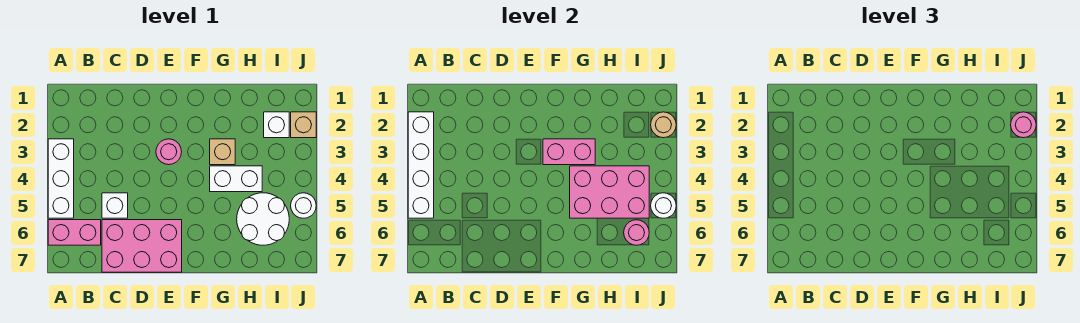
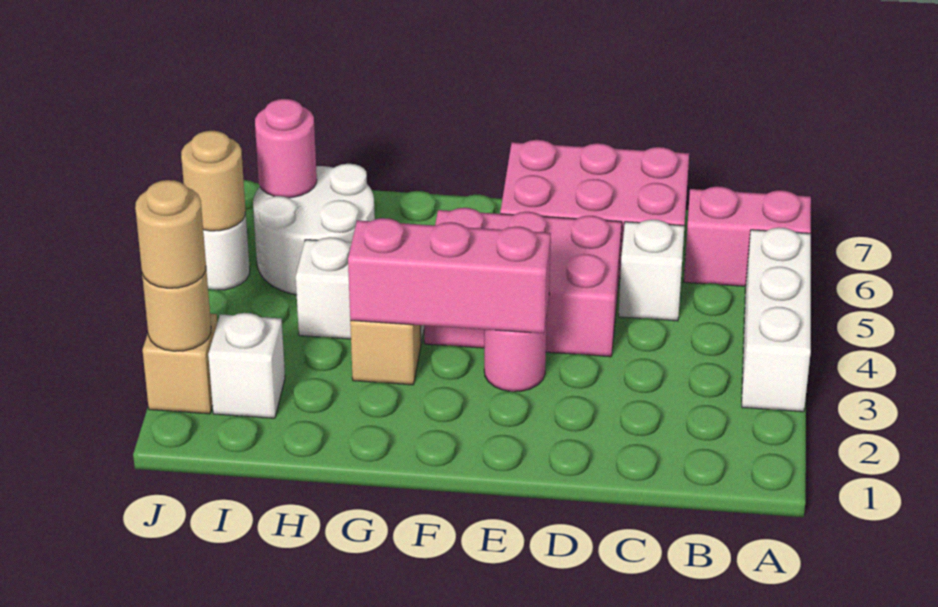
white brick A2:A5 level 2 -> none
pink brick F3:G3 level 2 -> pink brick E3:G3 level 2
pink brick G4:I5 level 2 -> pink brick D4:F5 level 1
pink round brick J2 level 3 -> tan round brick J2 level 3
white round brick J5 level 2 -> tan round brick J5 level 2

